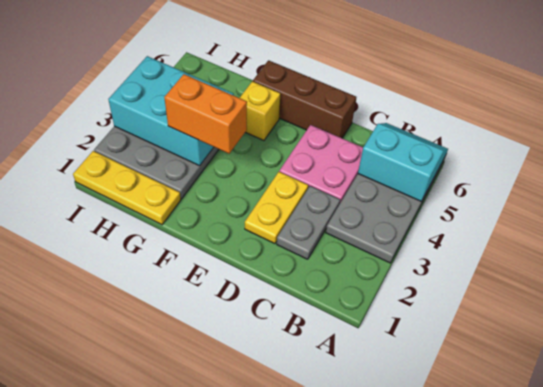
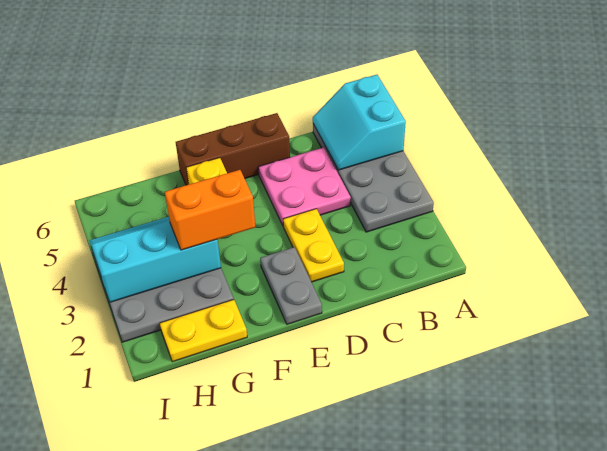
cyan slope A5:B6 level 2 top 5 -> cyan slope A5:B6 level 2 top A
grey plate C2:C3 level 1 -> grey plate E1:E2 level 1
yellow plate G1:I1 level 1 -> yellow plate G1:H1 level 1
cyan brick G3:I4 level 2 -> cyan slope G3:I4 level 2 top 3

